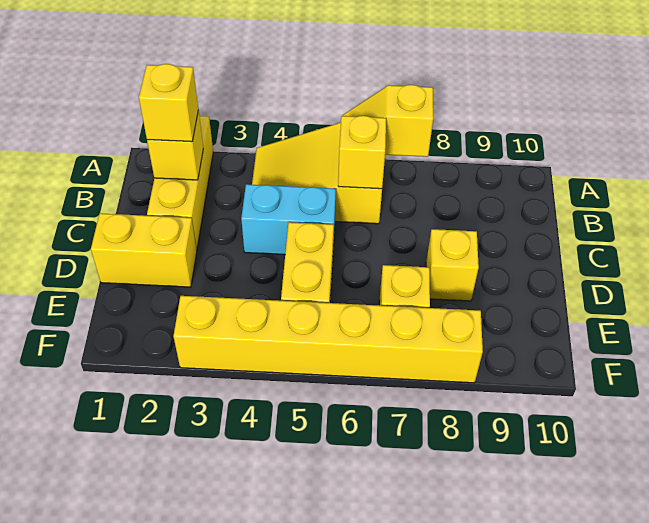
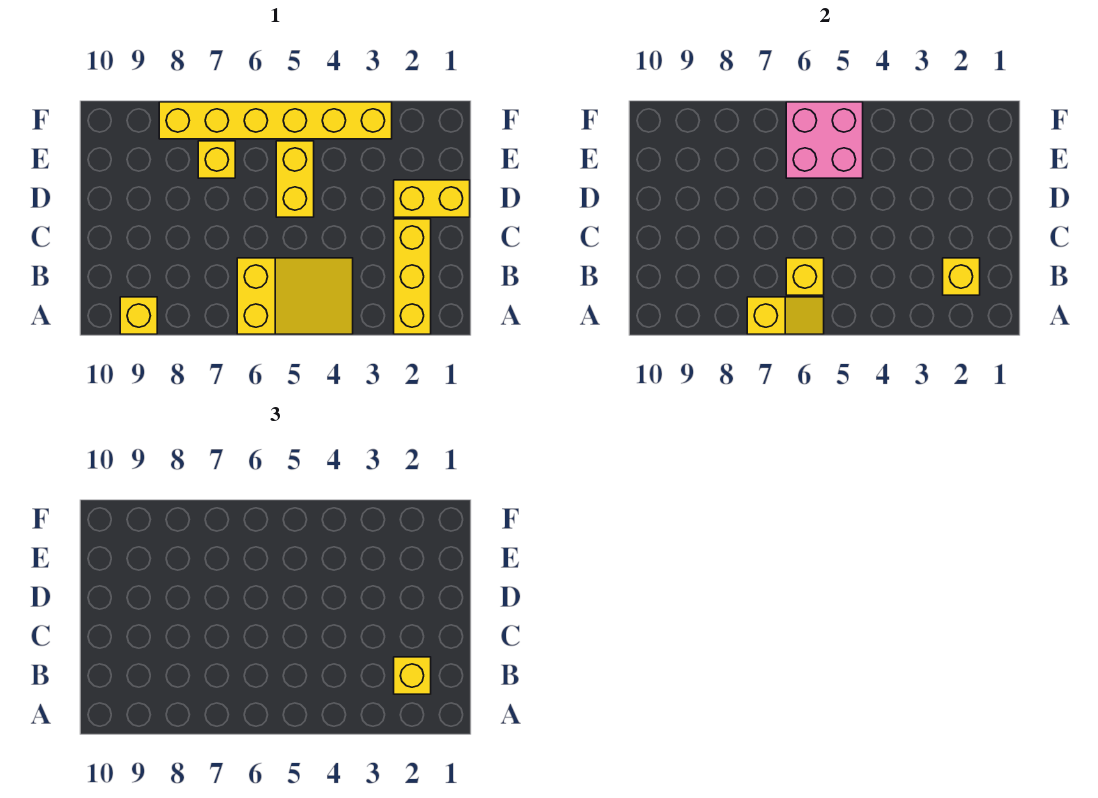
cyan brick C4:C5 level 1 -> none
yellow brick D8 level 1 -> yellow brick A9 level 1
none -> pink brick E5:F6 level 2

